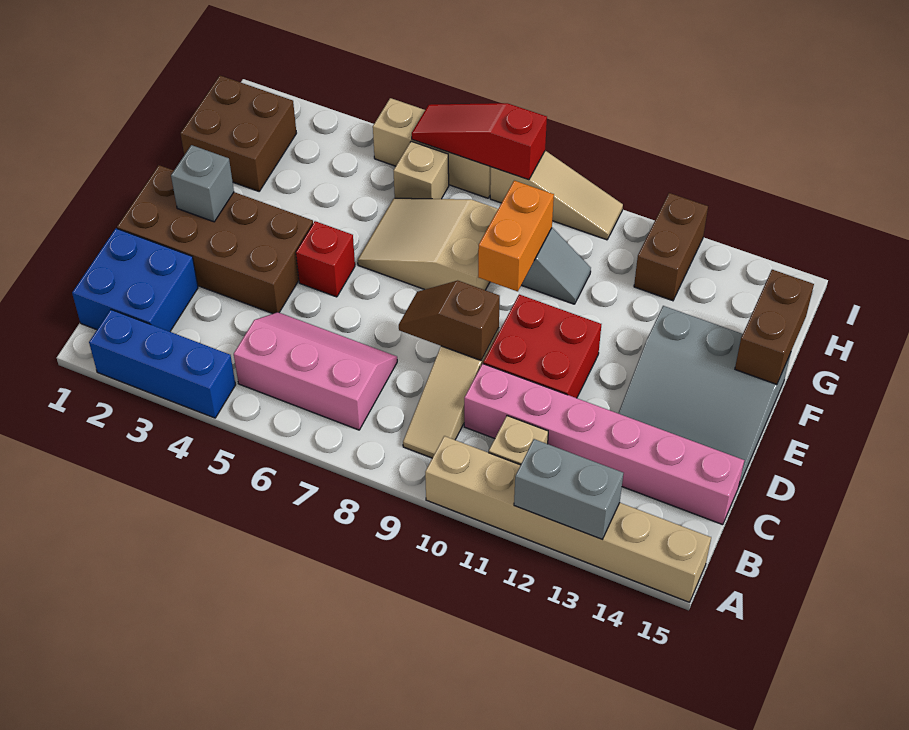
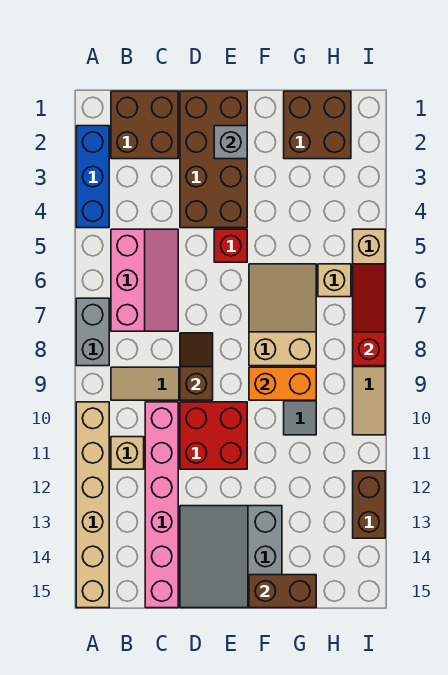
grey brick A12:A13 level 2 -> grey brick A7:A8 level 1
blue brick B1:C2 level 1 -> brown brick B1:C2 level 1
brown brick H12:I12 level 1 -> brown brick I12:I13 level 1

